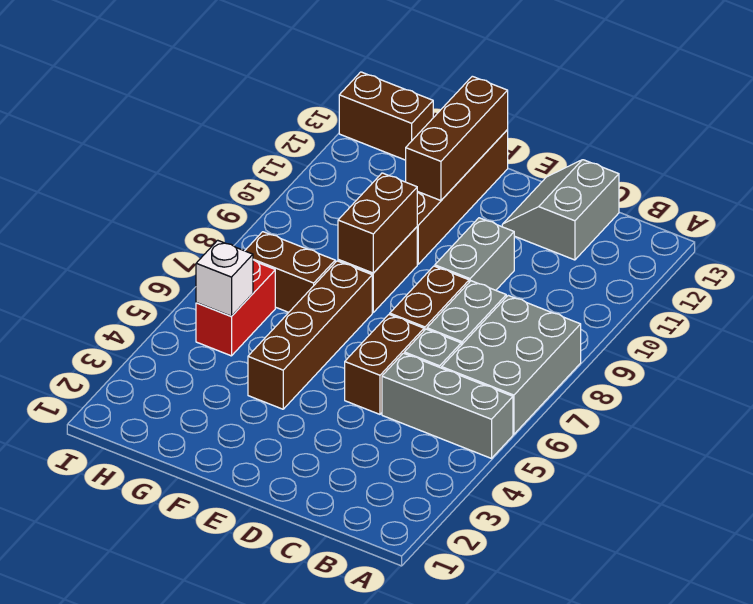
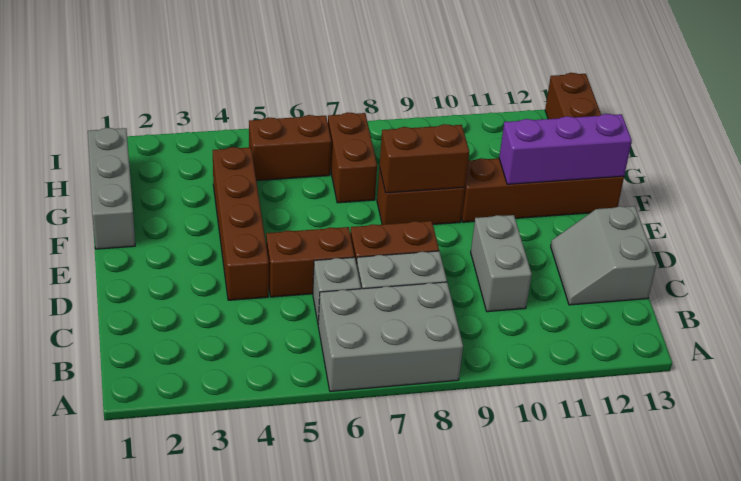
grey brick A5:C5 level 1 -> grey brick F1:H1 level 1
grey slope C12:D13 level 1 top C -> grey slope C12:D13 level 1 top 13
grey brick D9:D10 level 1 -> grey brick C10:D10 level 1
brown brick F4:F7 level 1 -> brown brick D4:G4 level 1
brown brick F11:F13 level 2 -> purple brick F11:F13 level 2
red brick H5:H6 level 1 -> brown brick H5:H6 level 1
white brick H5 level 2 -> none

